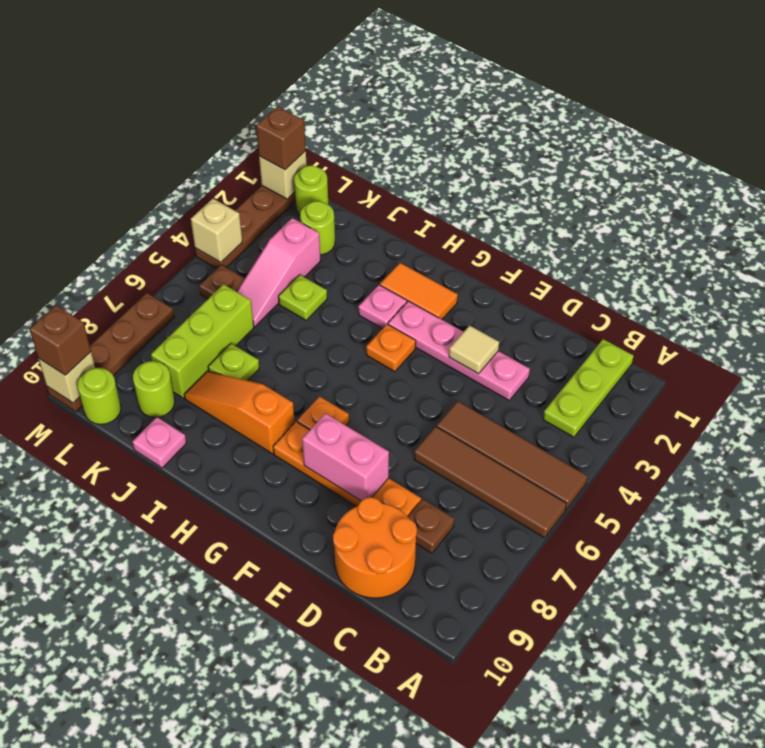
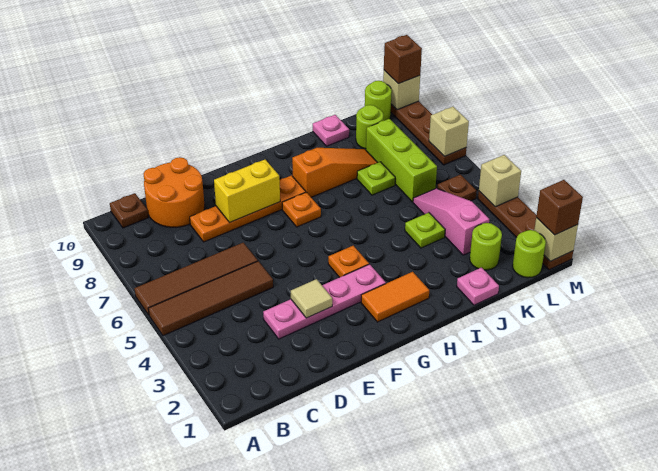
lime plate B1:B3 level 1 -> none
brown plate C8 level 1 -> brown plate B10 level 1
pink brick E8:F8 level 2 -> yellow brick E8:F8 level 2
pink plate H3 level 1 -> pink plate J1 level 1
none -> tan brick M7 level 2

